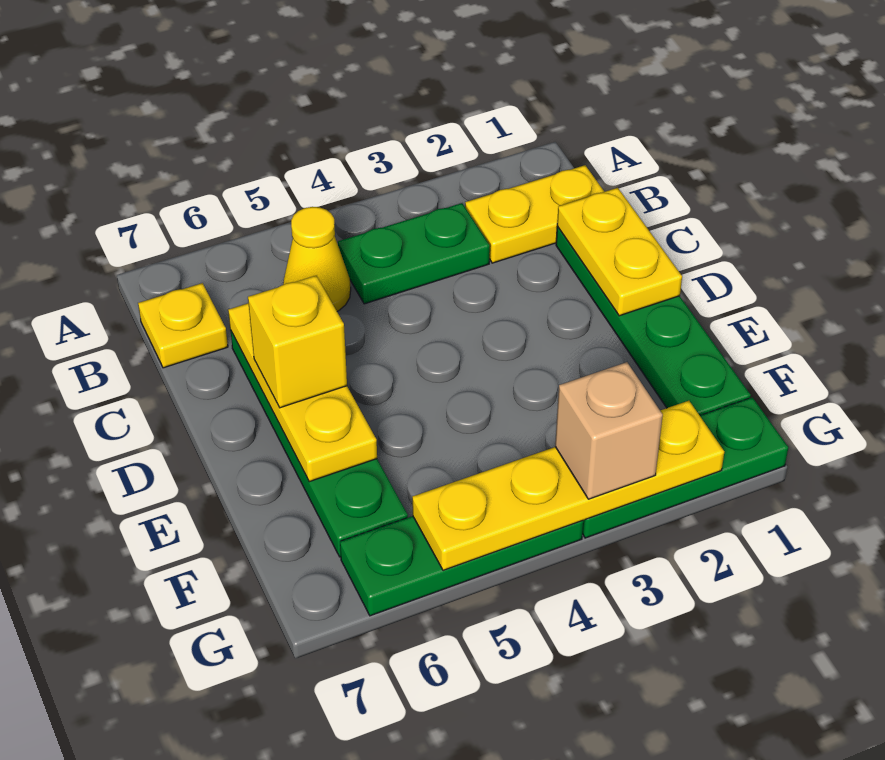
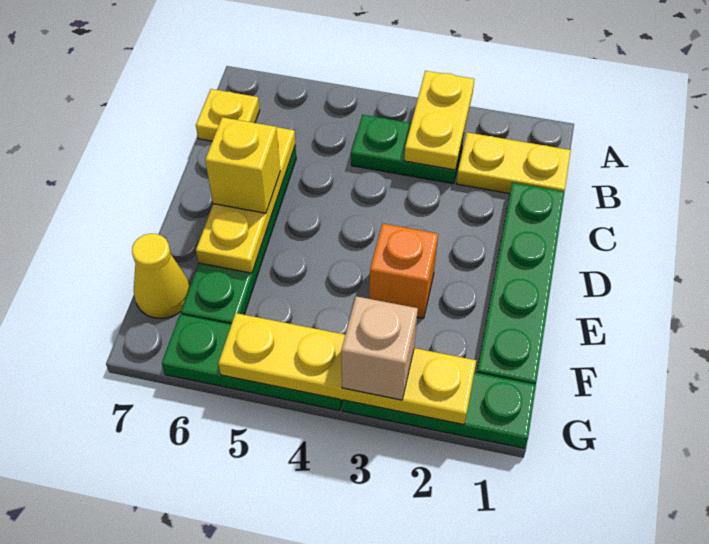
yellow cone B5 level 1 -> yellow cone F7 level 1
yellow plate C1:D1 level 2 -> yellow plate A3:B3 level 2
none -> orange brick E3 level 1

